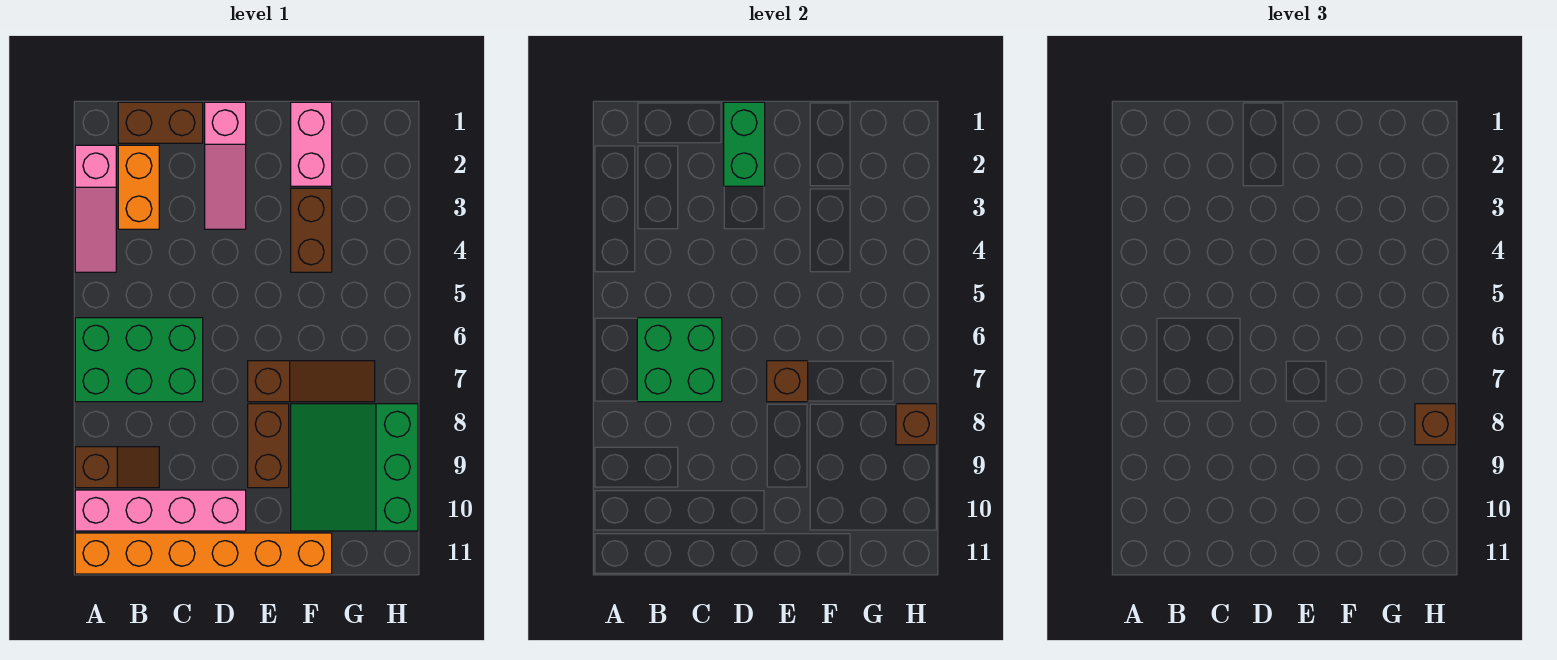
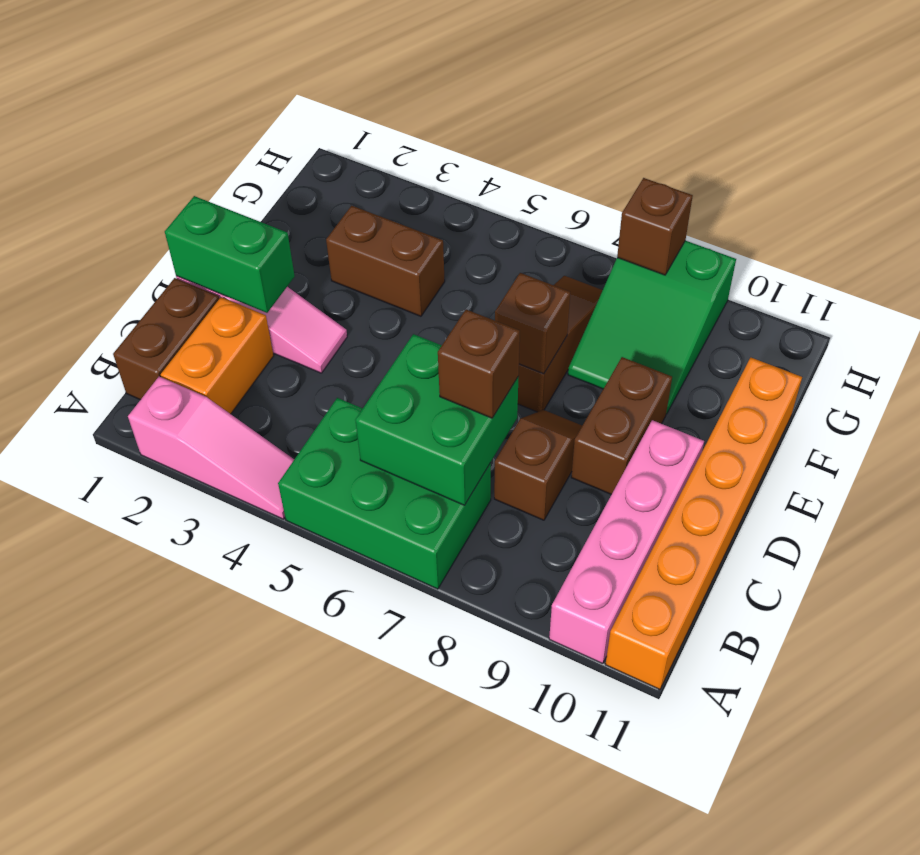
green brick A6:C7 level 1 -> green brick A5:B7 level 1
brown slope A9:B9 level 1 top A -> brown slope C8:D8 level 1 top C
orange brick B2:B3 level 1 -> orange brick B2:C2 level 1
brown brick E8:E9 level 1 -> brown brick D9:E9 level 1
pink brick F1:F2 level 1 -> none
green slope F8:H10 level 1 top H -> green slope F8:H9 level 1 top H
brown brick H8 level 3 -> brown brick C7 level 3

